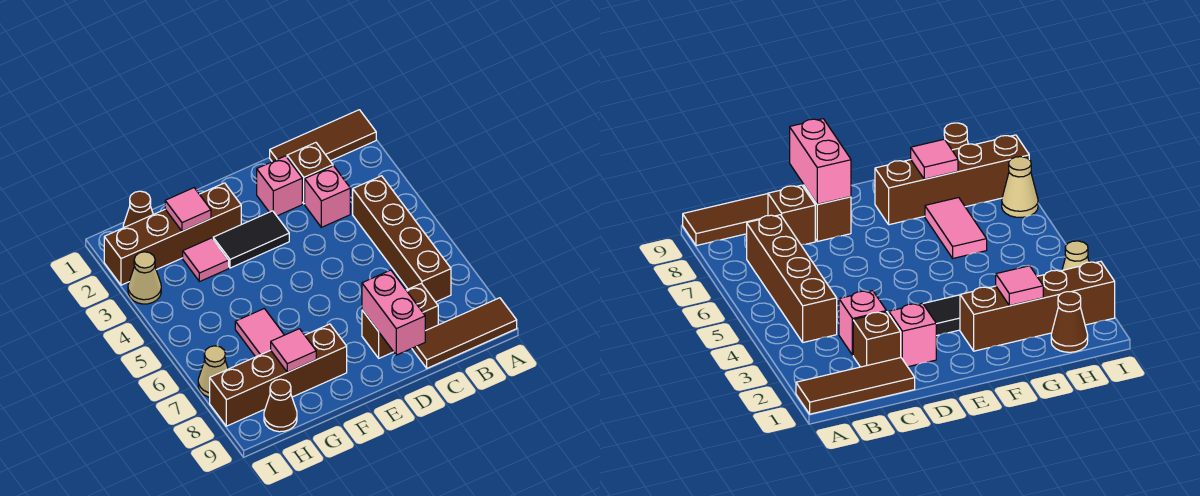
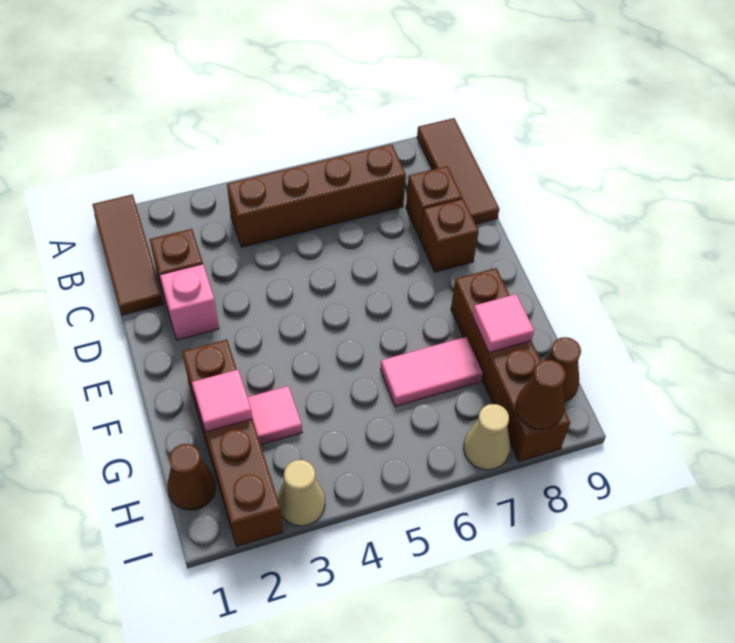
pink brick C3 level 1 -> none
pink brick D8:D9 level 2 -> none
black tile E3:F3 level 1 -> none
none -> brown cone I8 level 2

